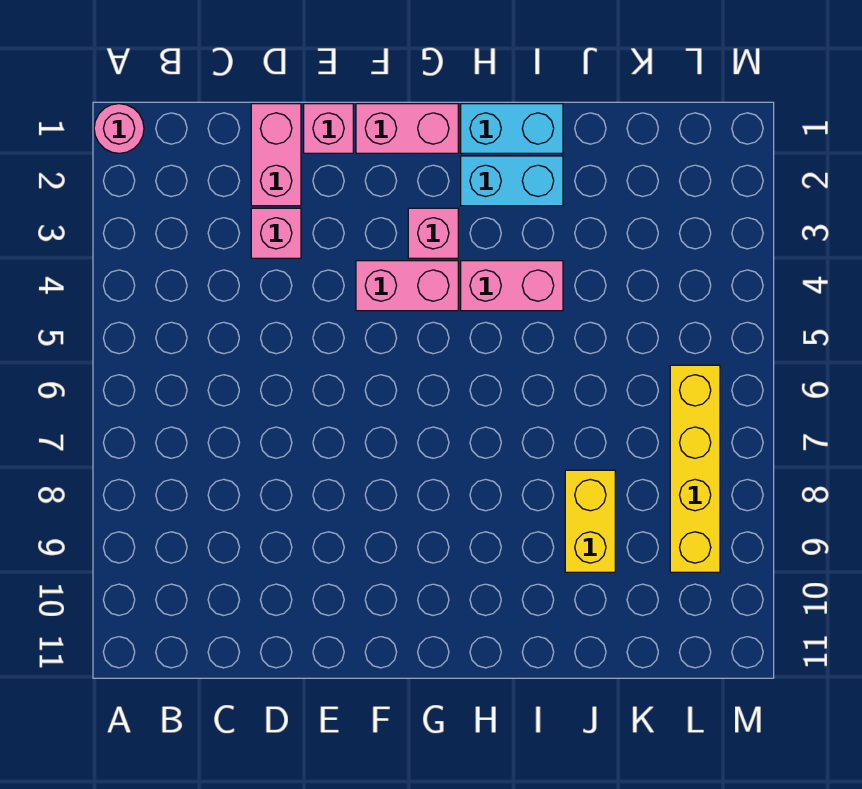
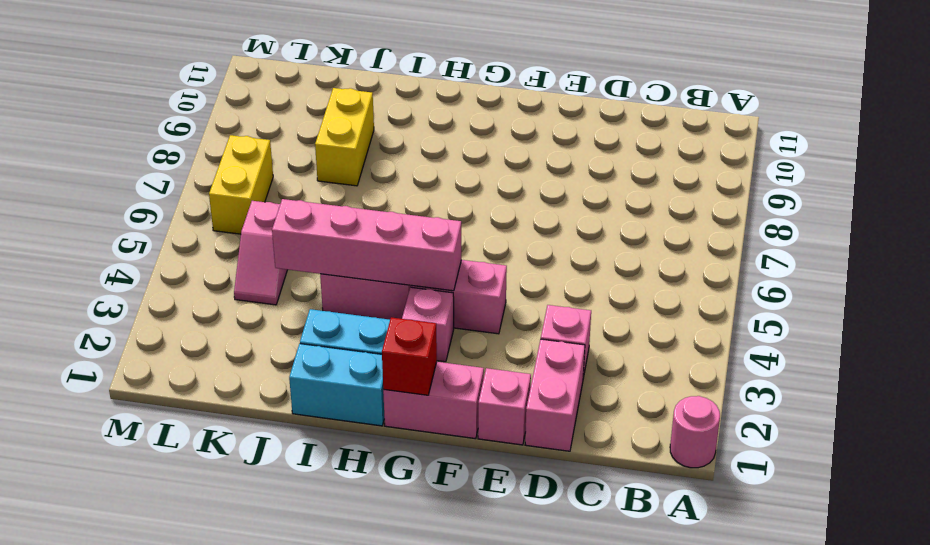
none -> red brick G1 level 2
none -> pink brick G4:J4 level 2
none -> pink slope K4:K5 level 1 top 5
yellow brick L6:L9 level 1 -> yellow brick L6:L7 level 1

